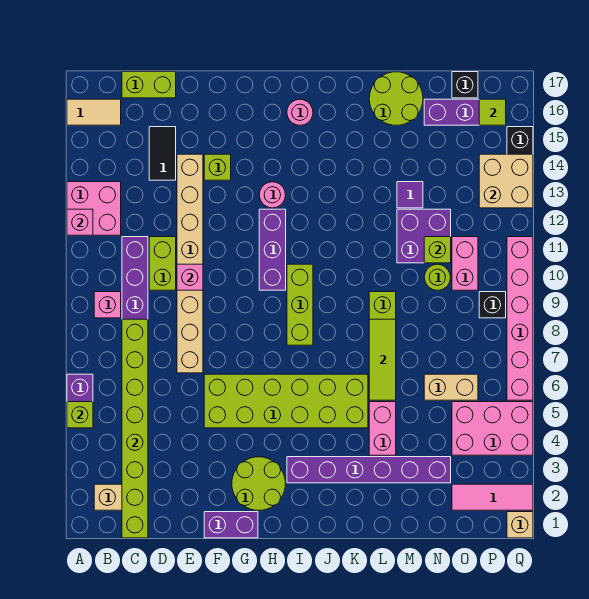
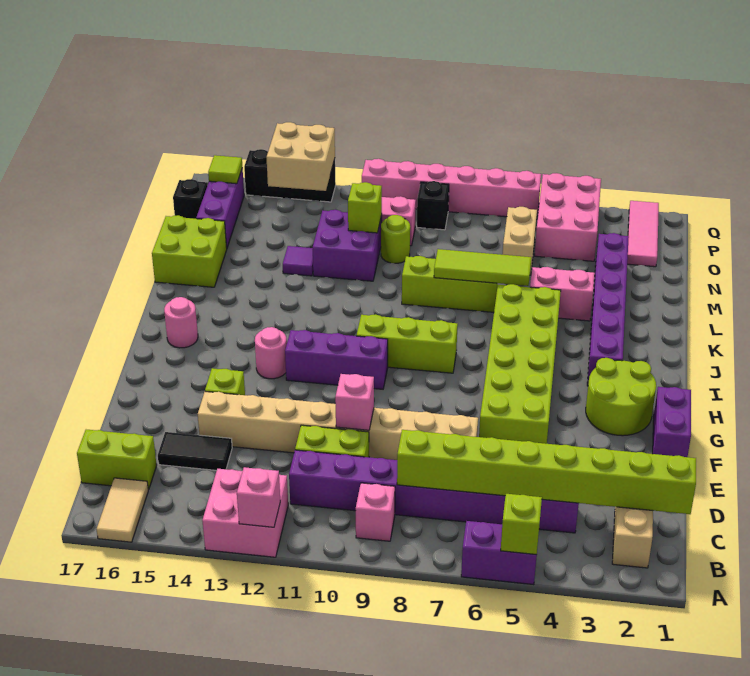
lime brick C17:D17 level 1 -> lime brick C16:C17 level 1
lime round brick L16:M17 level 1 -> lime brick L16:M17 level 1
tan brick Q1 level 1 -> none

